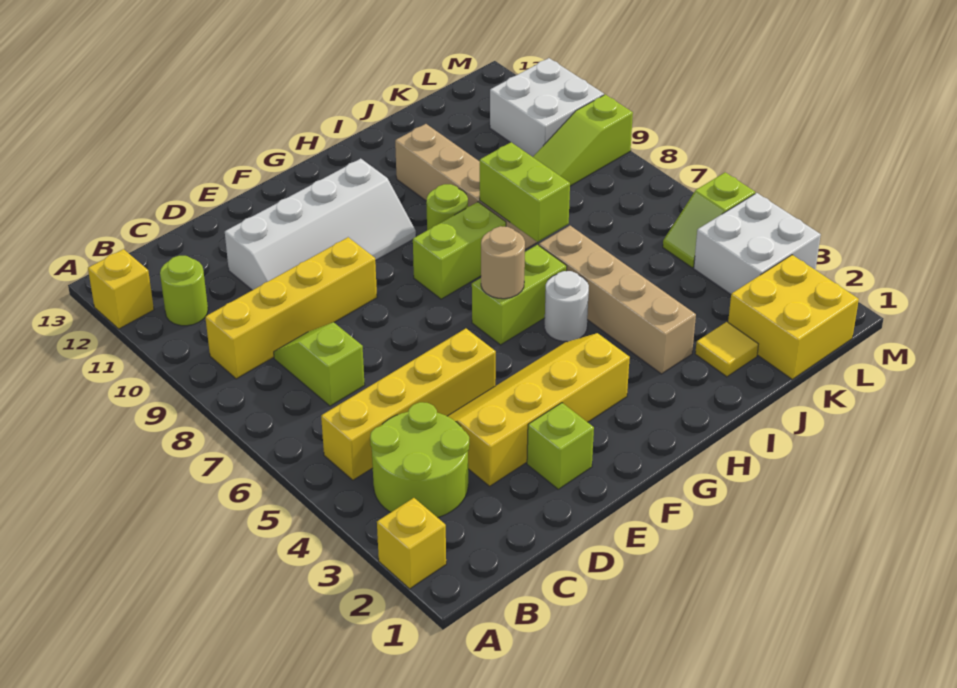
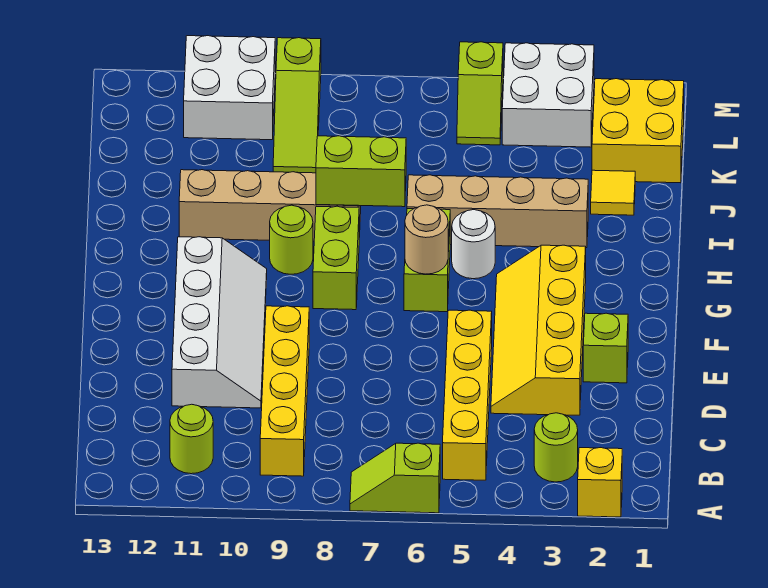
yellow brick A12 level 1 -> none
lime round brick B3:C4 level 1 -> lime round brick B3 level 1
lime slope C7:C8 level 1 top 7 -> lime slope A6:A7 level 1 top 6

